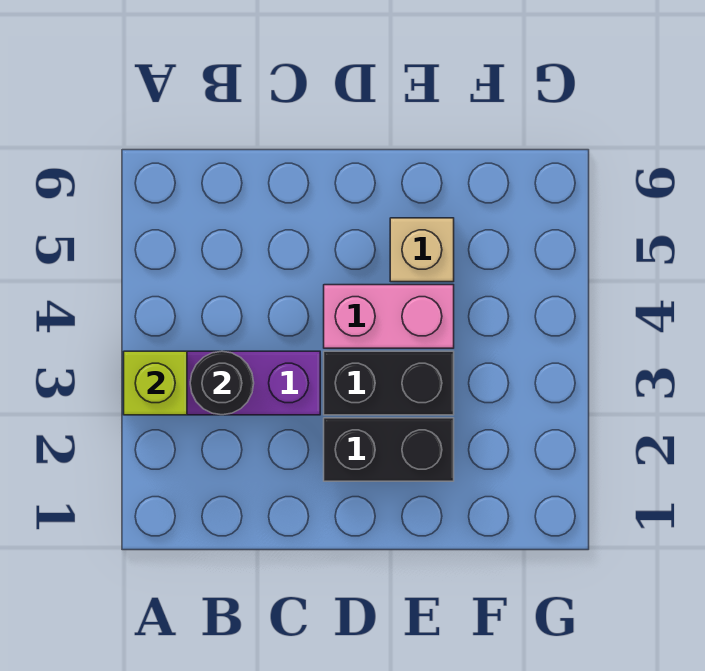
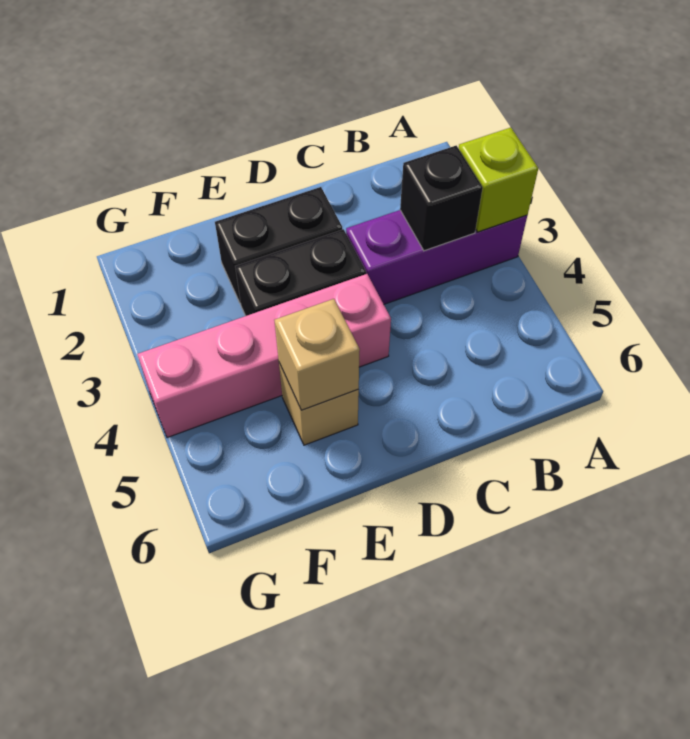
black round brick B3 level 2 -> black brick B3 level 2
pink brick D4:E4 level 1 -> pink brick D4:G4 level 1
none -> tan brick E5 level 2

